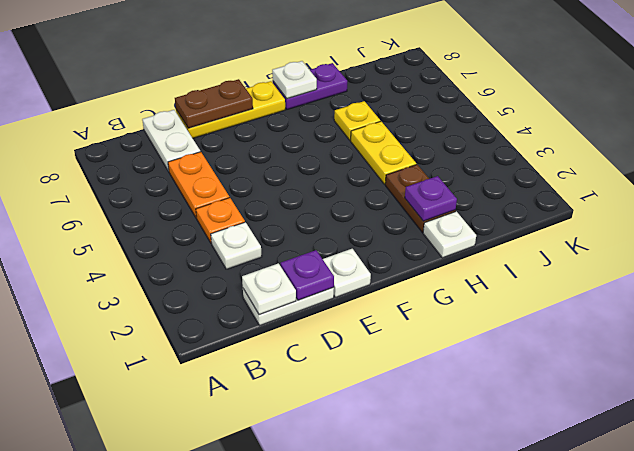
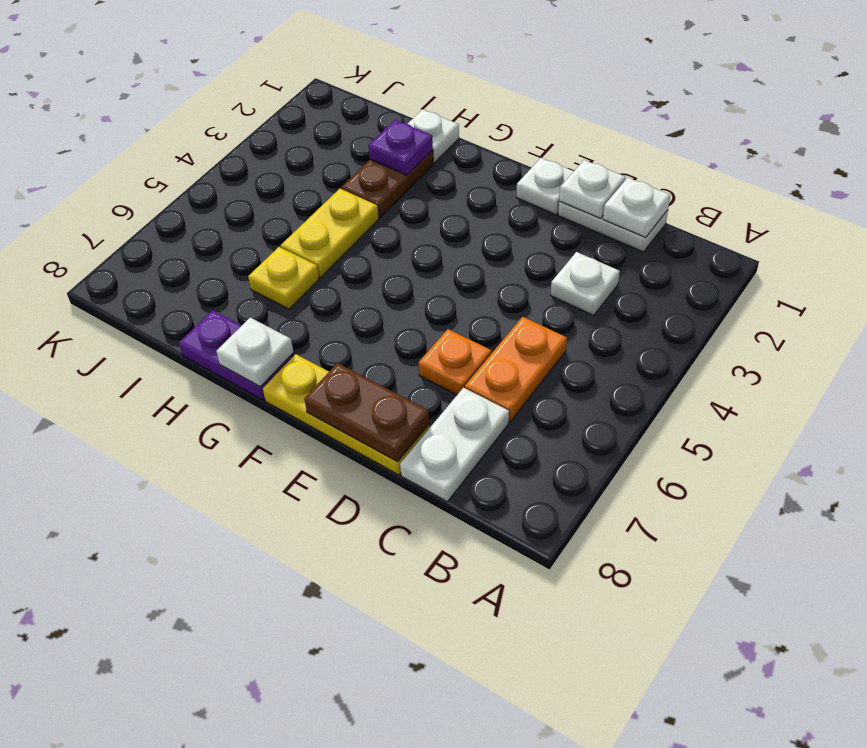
orange plate C4 level 1 -> orange plate D6 level 1
purple plate D1 level 2 -> white plate D1 level 2

